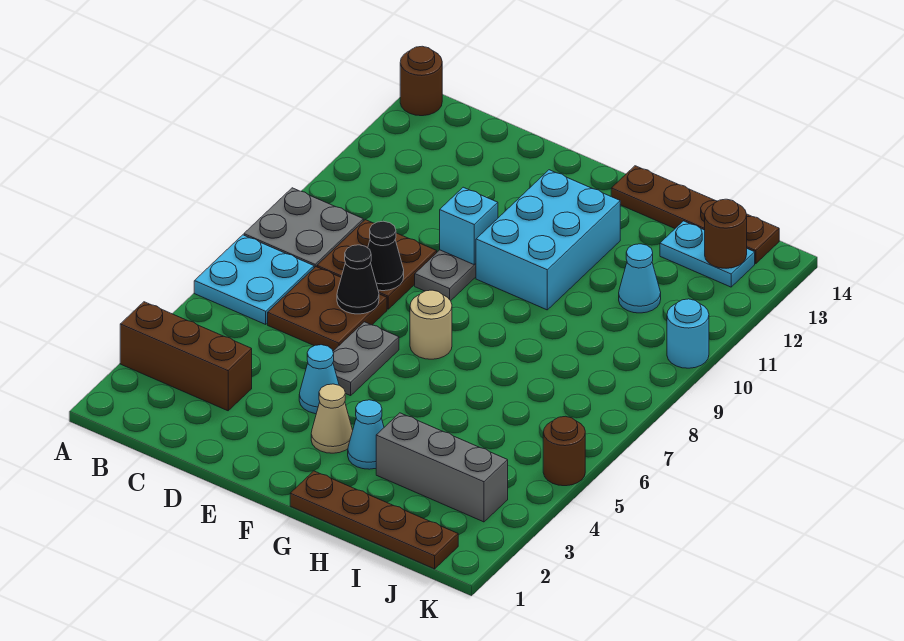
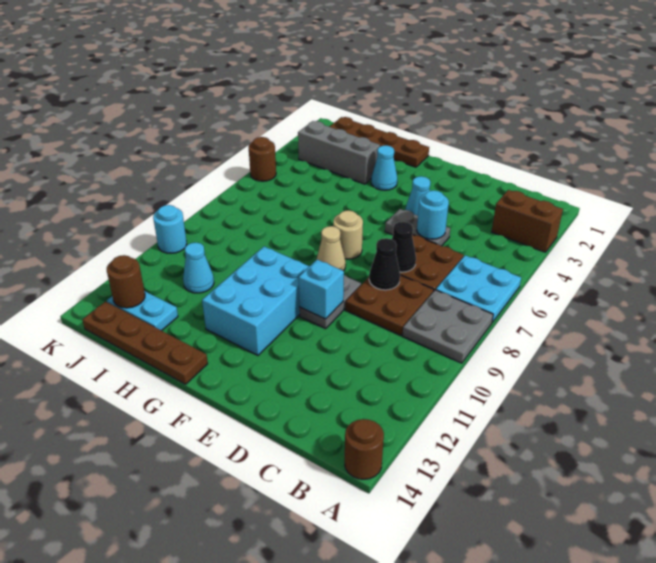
brown brick A3:C3 level 1 -> brown brick A3:B3 level 1
none -> cyan round brick D5 level 2
grey plate E5:E6 level 1 -> grey plate D5:E5 level 1
tan cone F3 level 1 -> tan cone F8 level 1

